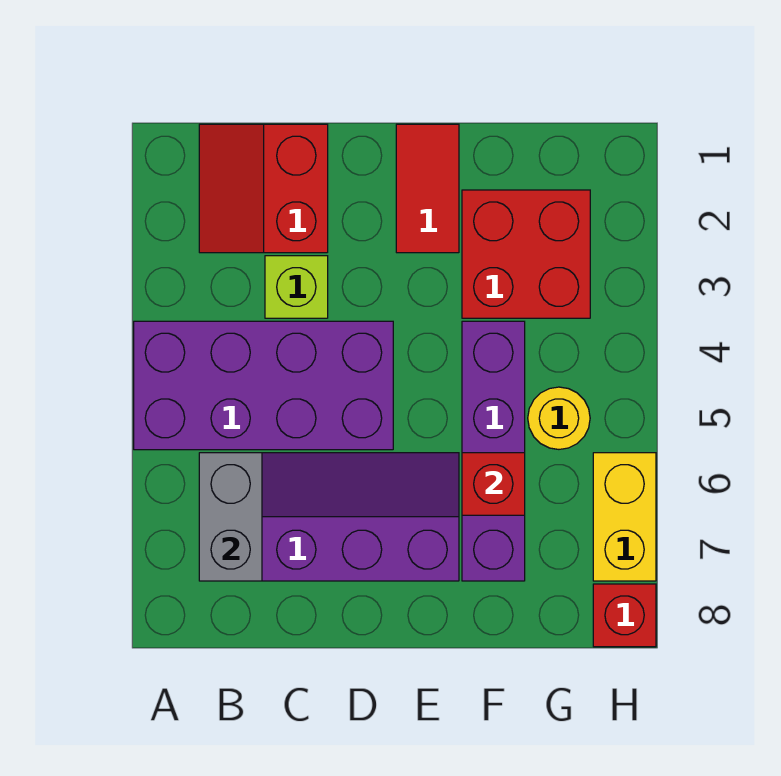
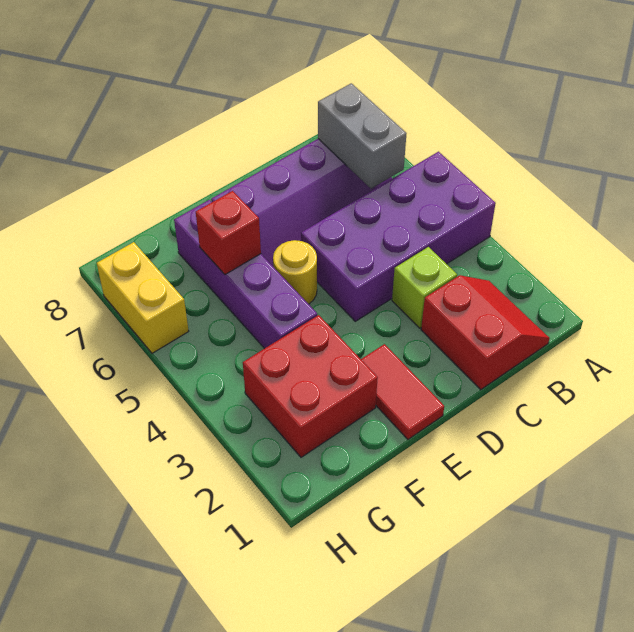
yellow round brick G5 level 1 -> yellow round brick E5 level 1
red brick H8 level 1 -> none

